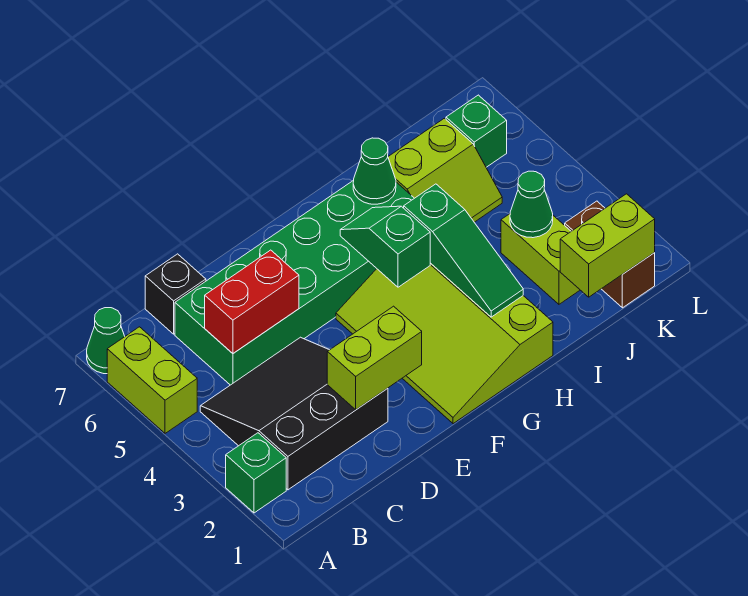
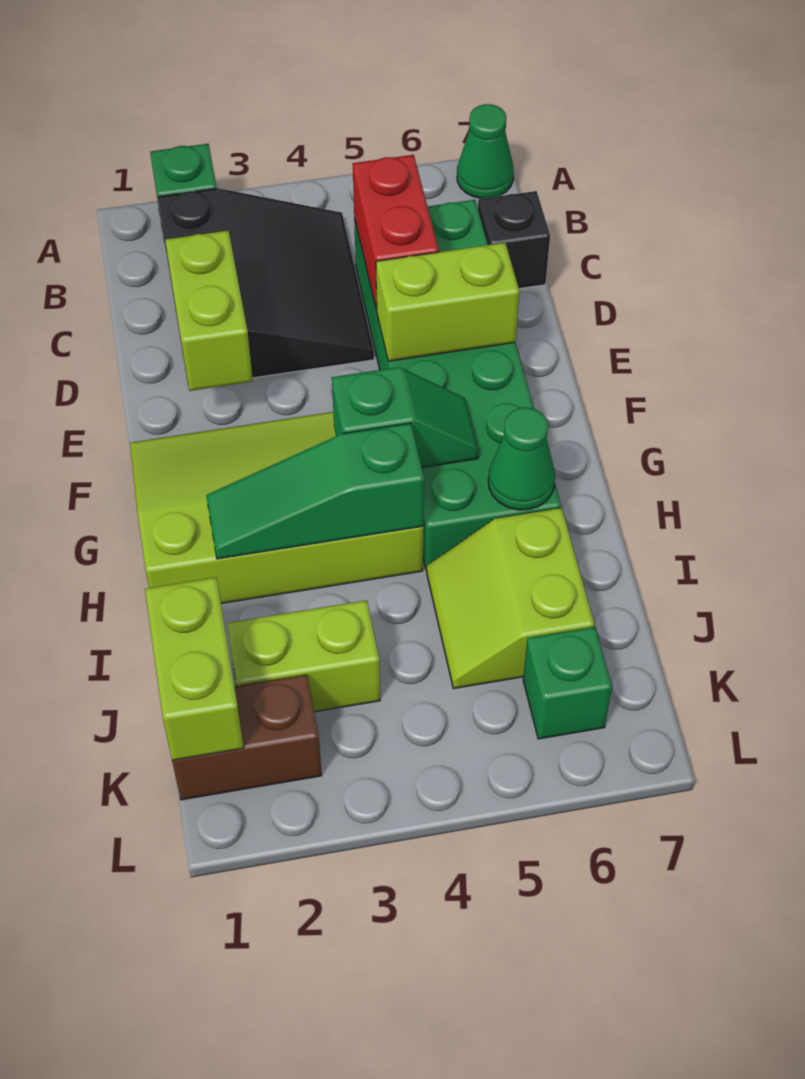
lime brick A5:A6 level 1 -> lime brick E5:E6 level 2
green cone J3 level 2 -> none

